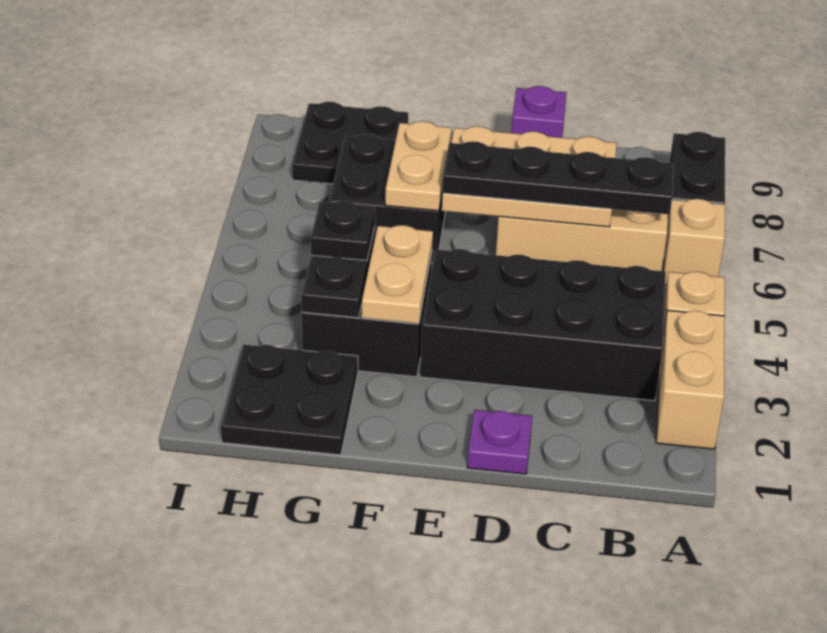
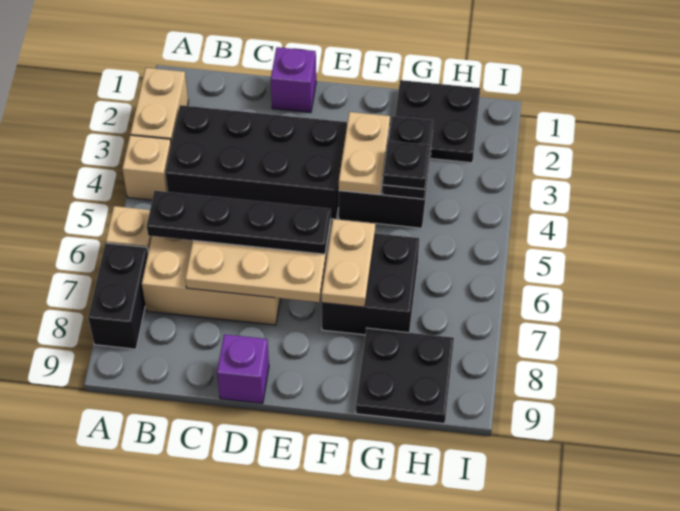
purple plate D1 level 1 -> purple brick D1 level 1

